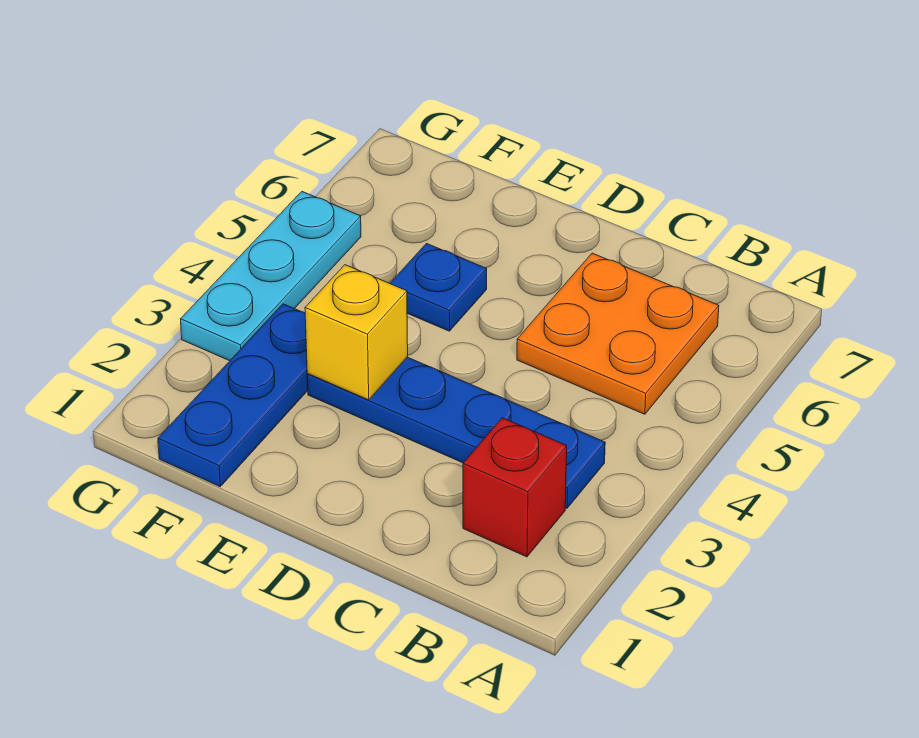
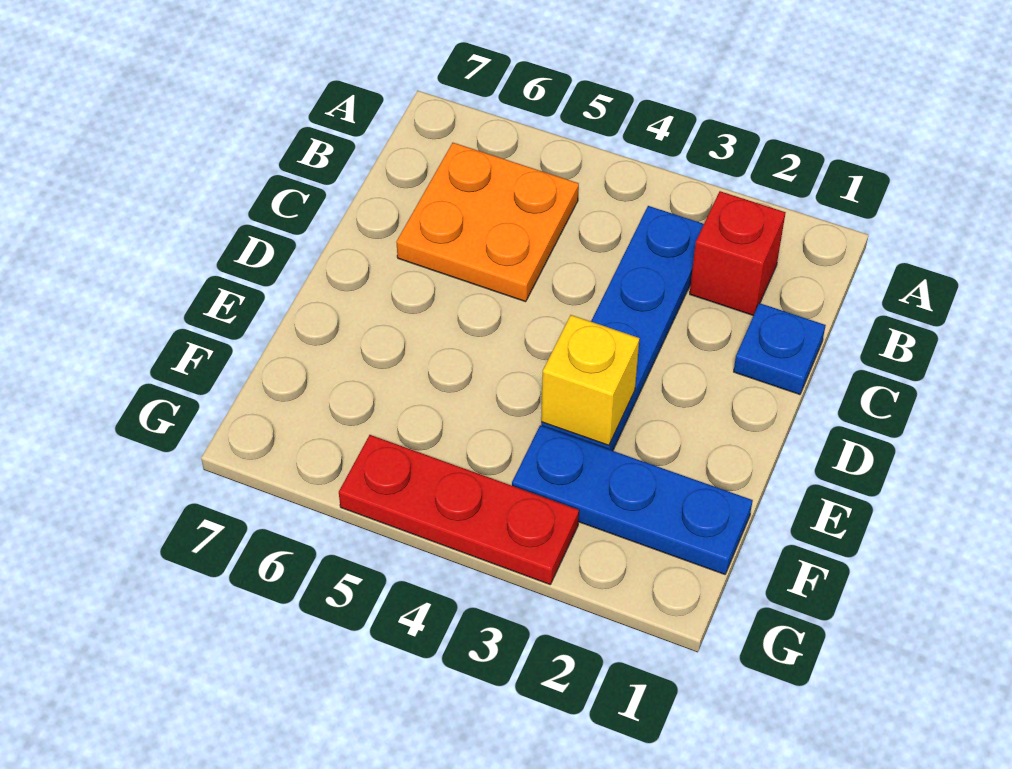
blue plate E5 level 1 -> blue plate C1 level 1
cyan plate G3:G5 level 1 -> red plate G3:G5 level 1

